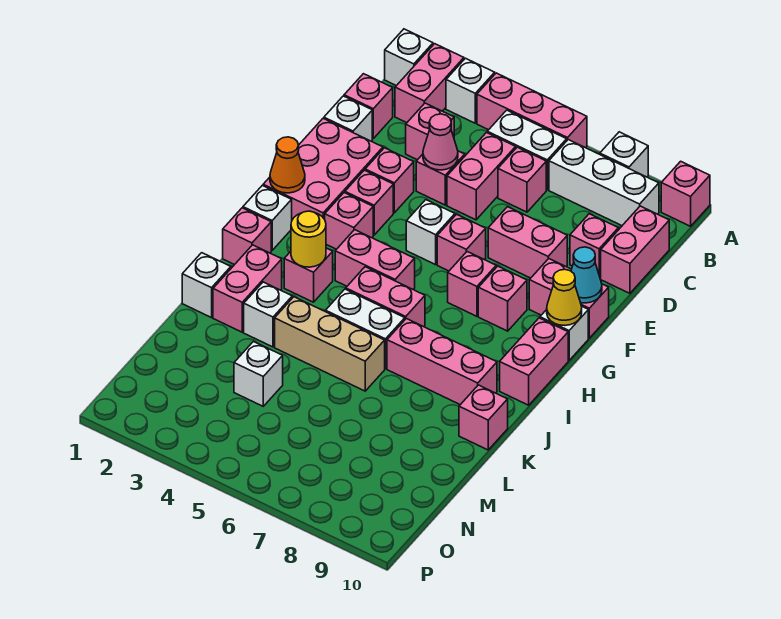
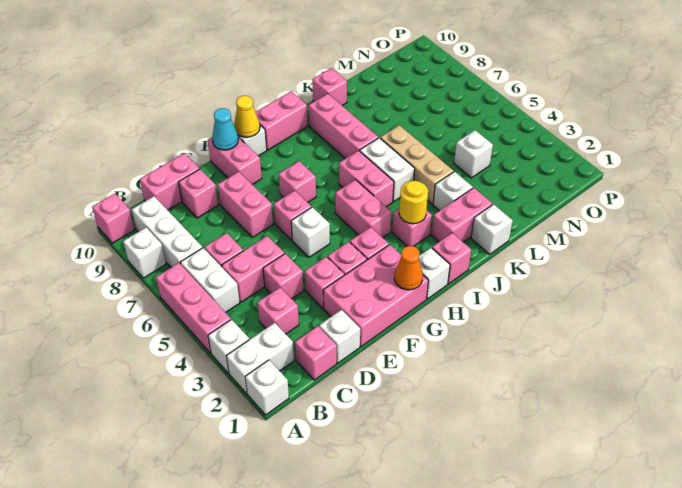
pink brick A2:B2 level 1 -> white brick A2:B2 level 1
pink cone D4 level 2 -> none
pink brick G8 level 1 -> none

